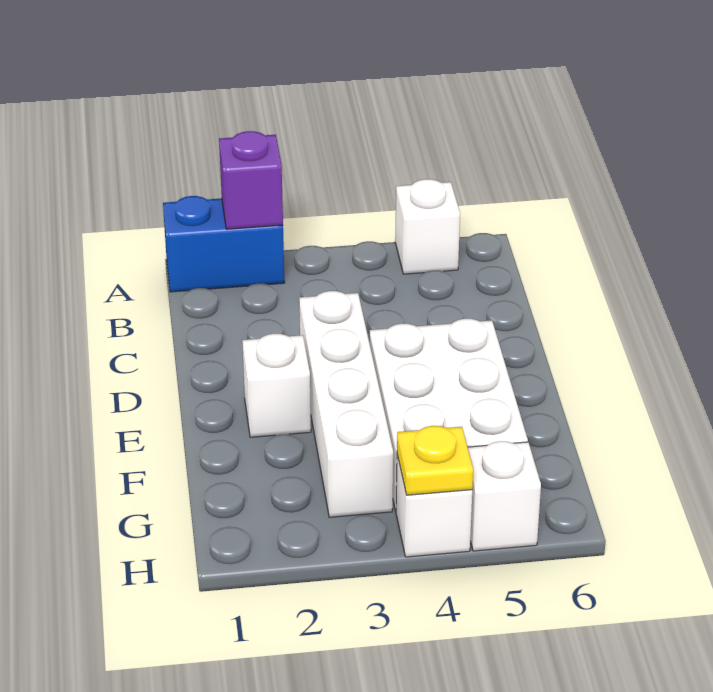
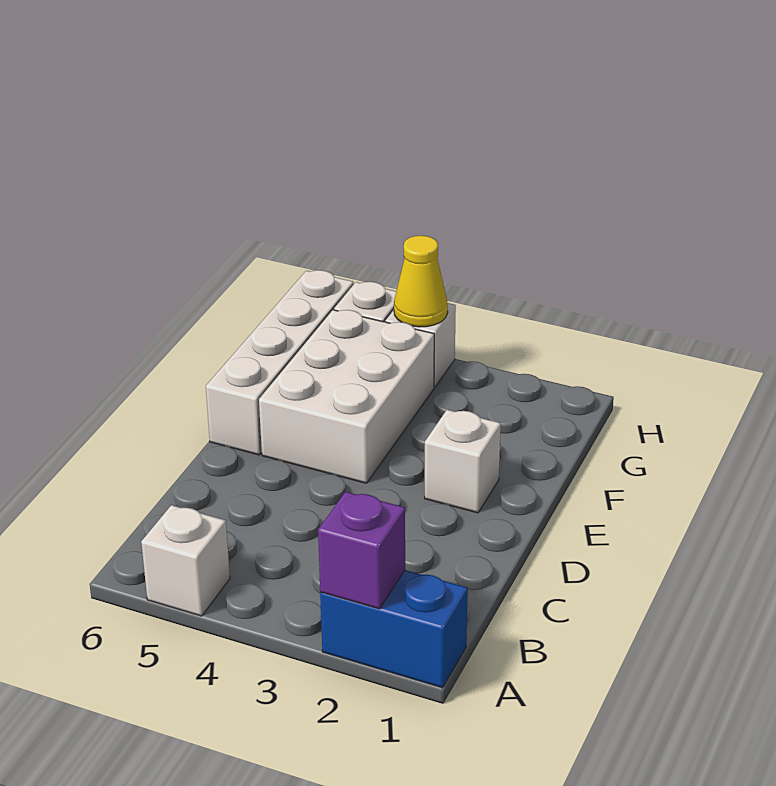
white brick D3:G3 level 1 -> white brick E6:H6 level 1
yellow plate H4 level 2 -> yellow cone H4 level 2

